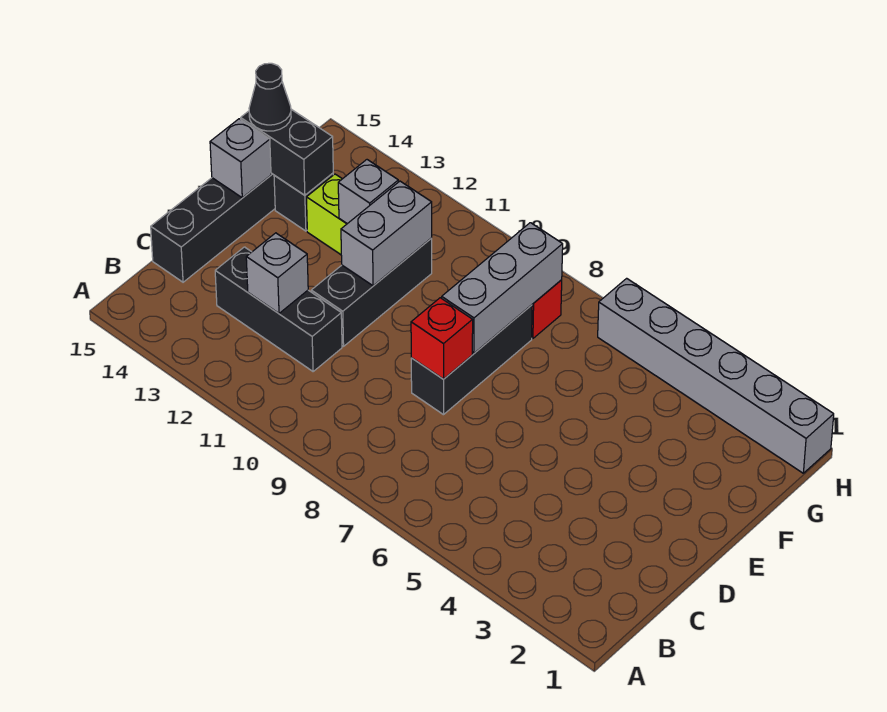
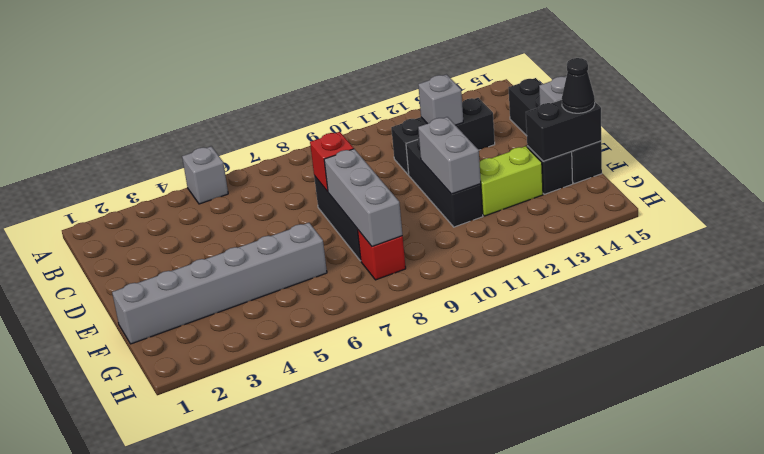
grey brick F12 level 2 -> grey brick A5 level 1
grey brick H1:H6 level 1 -> grey brick F1:F6 level 1

